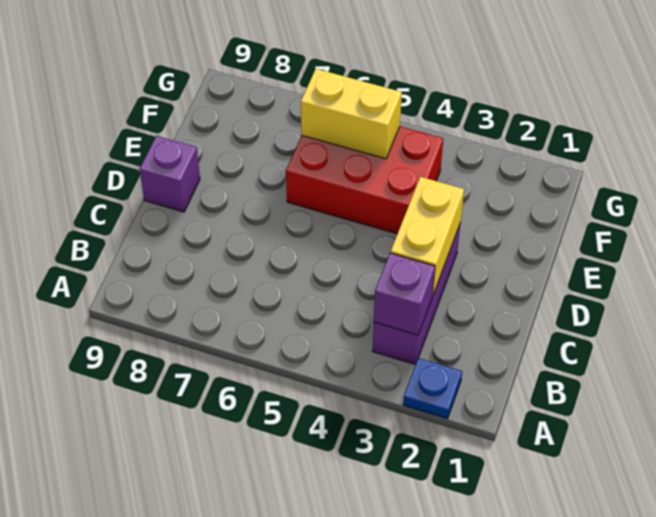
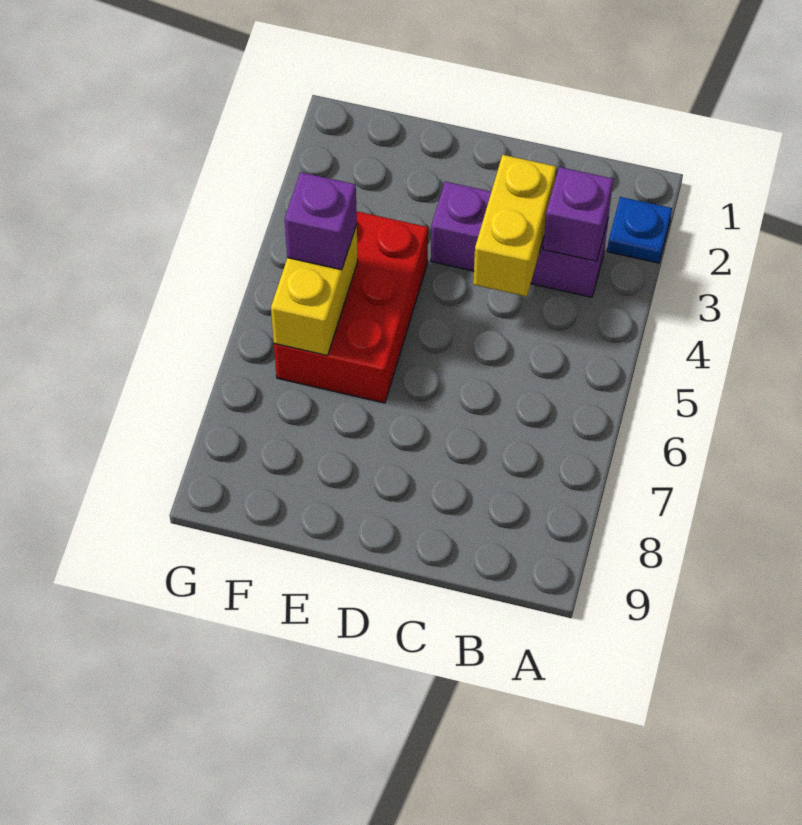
yellow brick C3:D3 level 2 -> yellow brick C3:C4 level 2
purple brick D9 level 1 -> purple brick F5 level 3

